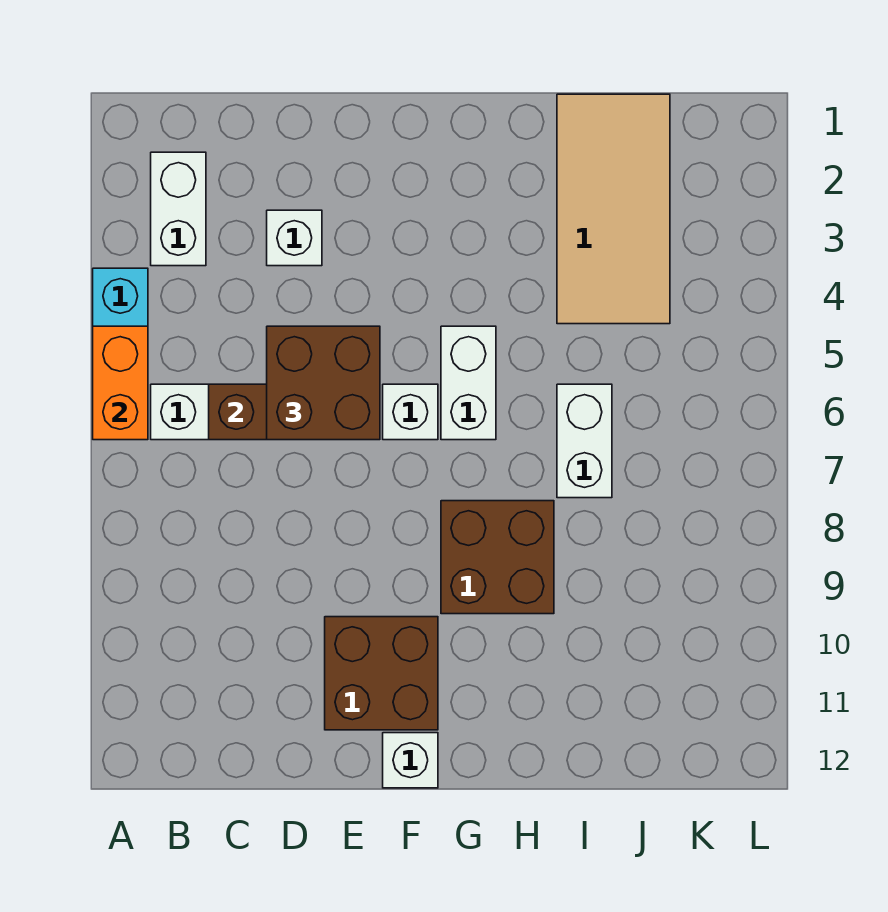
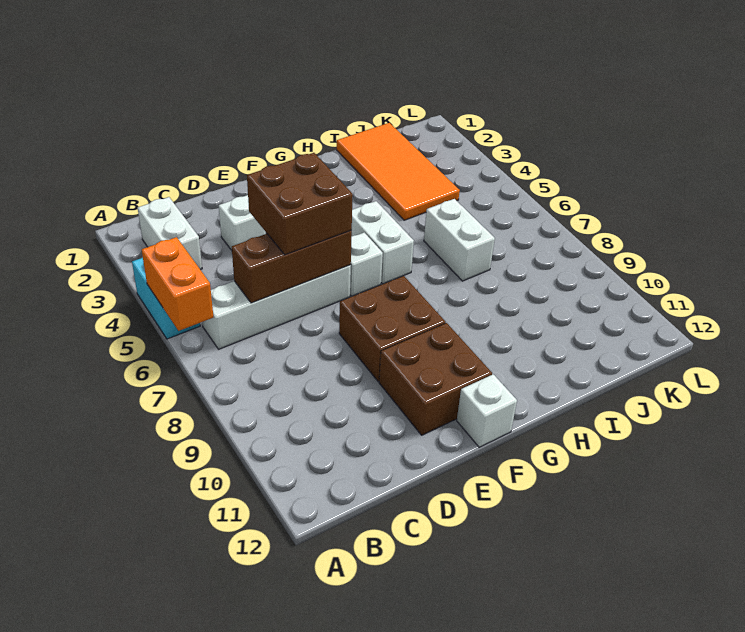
brown brick G8:H9 level 1 -> brown brick E8:F9 level 1
tan tile I1:J4 level 1 -> orange tile I1:J4 level 1

